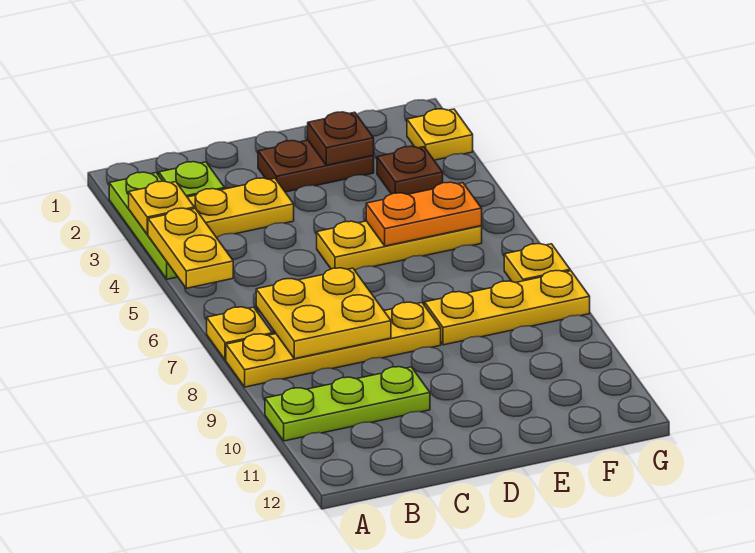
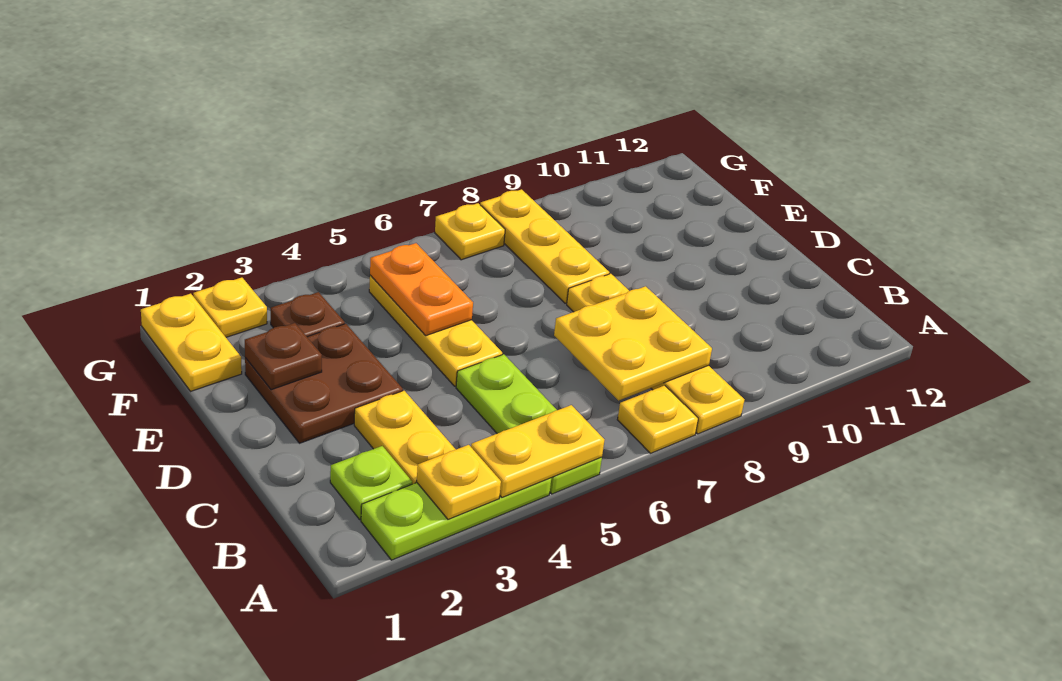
lime plate A10:C10 level 1 -> lime plate A5:C5 level 1
brown plate D2:E2 level 1 -> brown plate D2:E3 level 1
none -> yellow plate F1:G1 level 1

